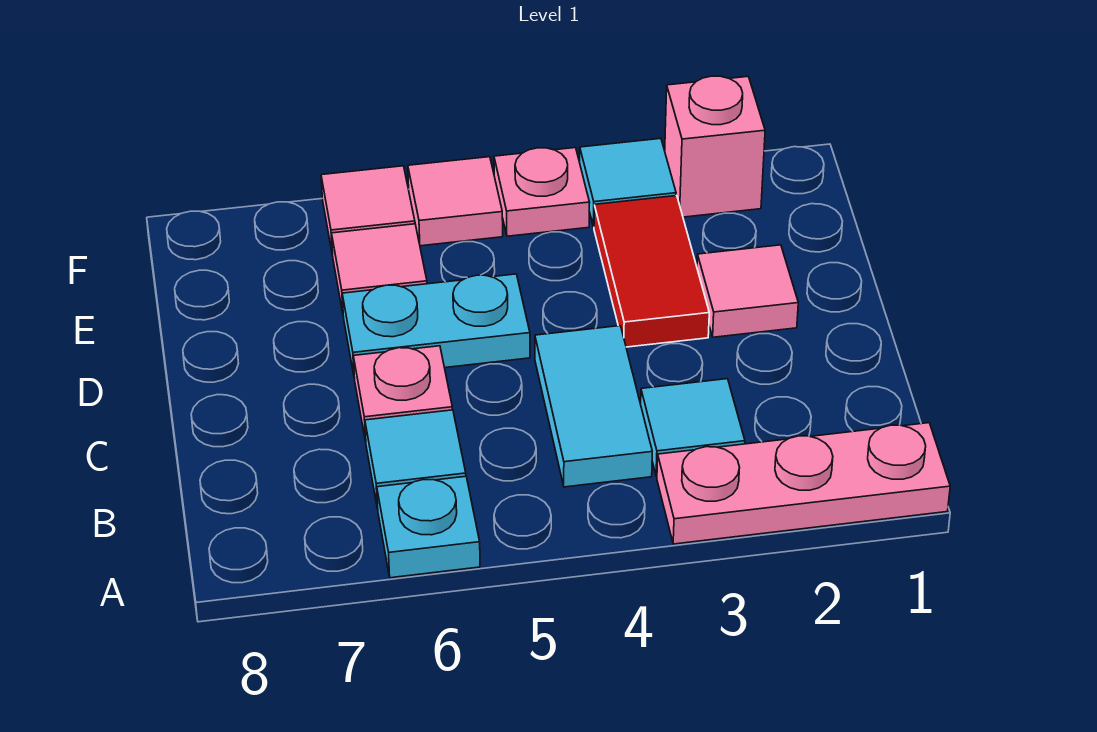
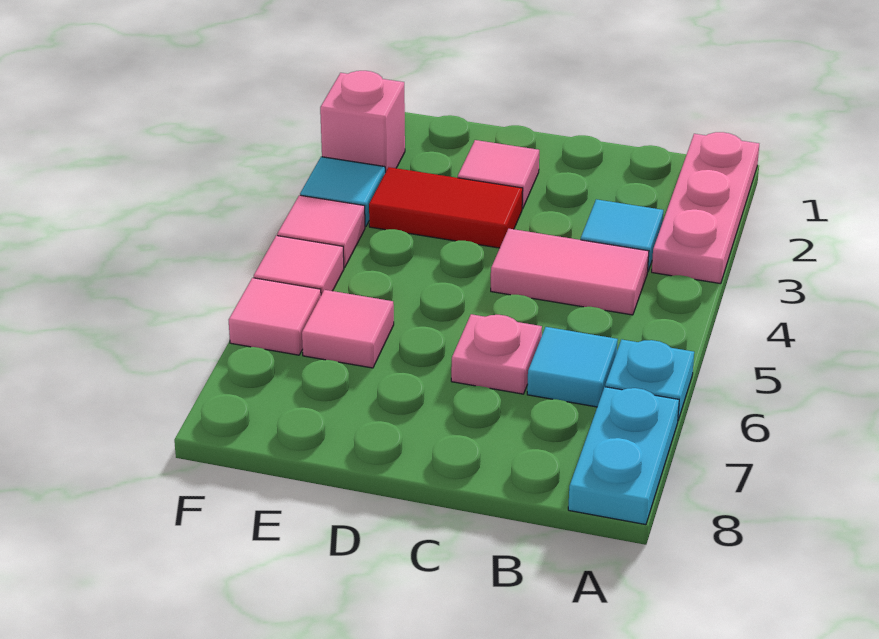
cyan tile B4:C4 level 1 -> pink tile B4:C4 level 1
cyan plate D5:D6 level 1 -> cyan plate A7:A8 level 1
pink plate F4 level 1 -> pink tile F4 level 1

